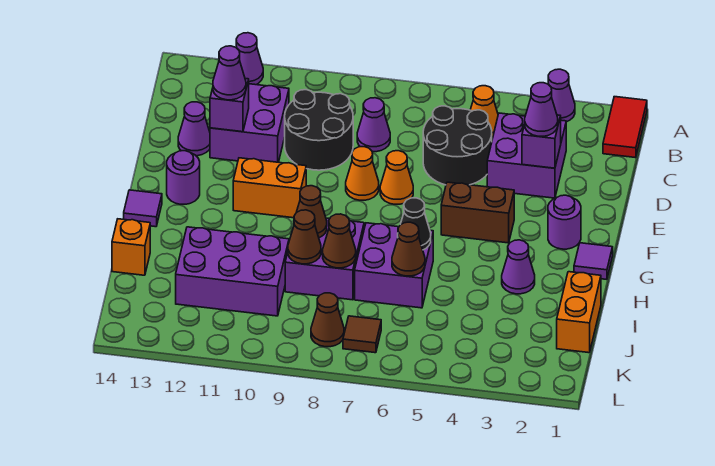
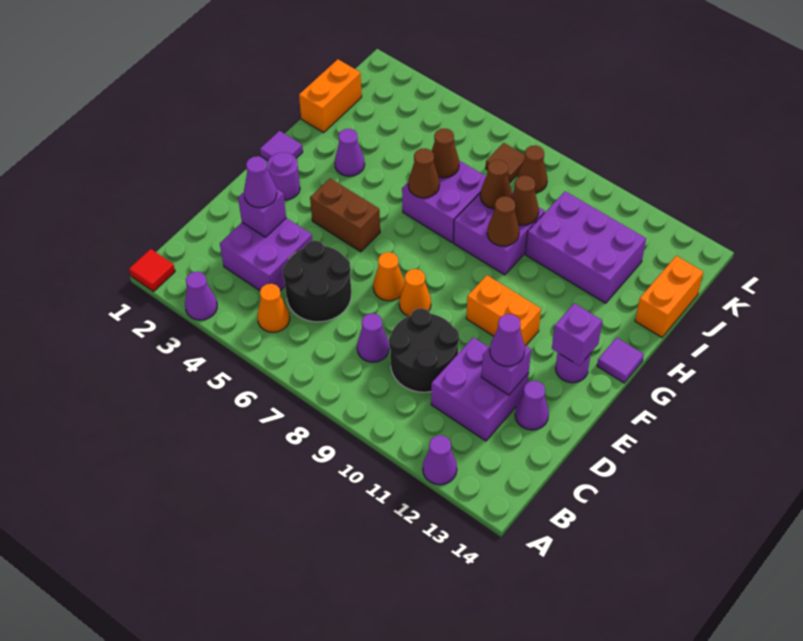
red tile A1:B1 level 1 -> red tile A1 level 1
none -> purple brick F13 level 2
black cone H6 level 2 -> brown cone H6 level 2
orange brick I14 level 1 -> orange brick I14:J14 level 1

